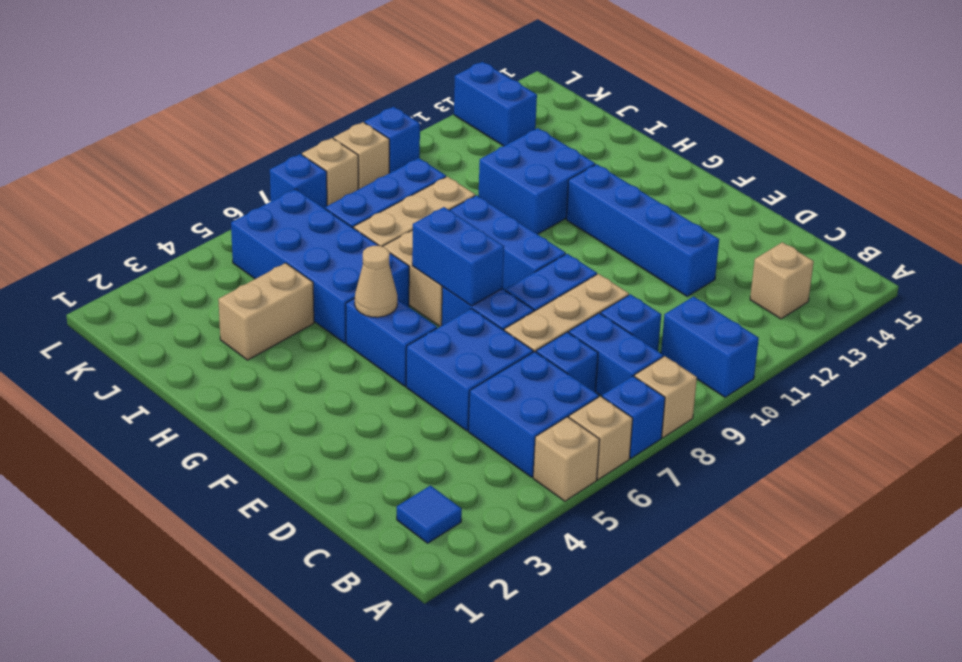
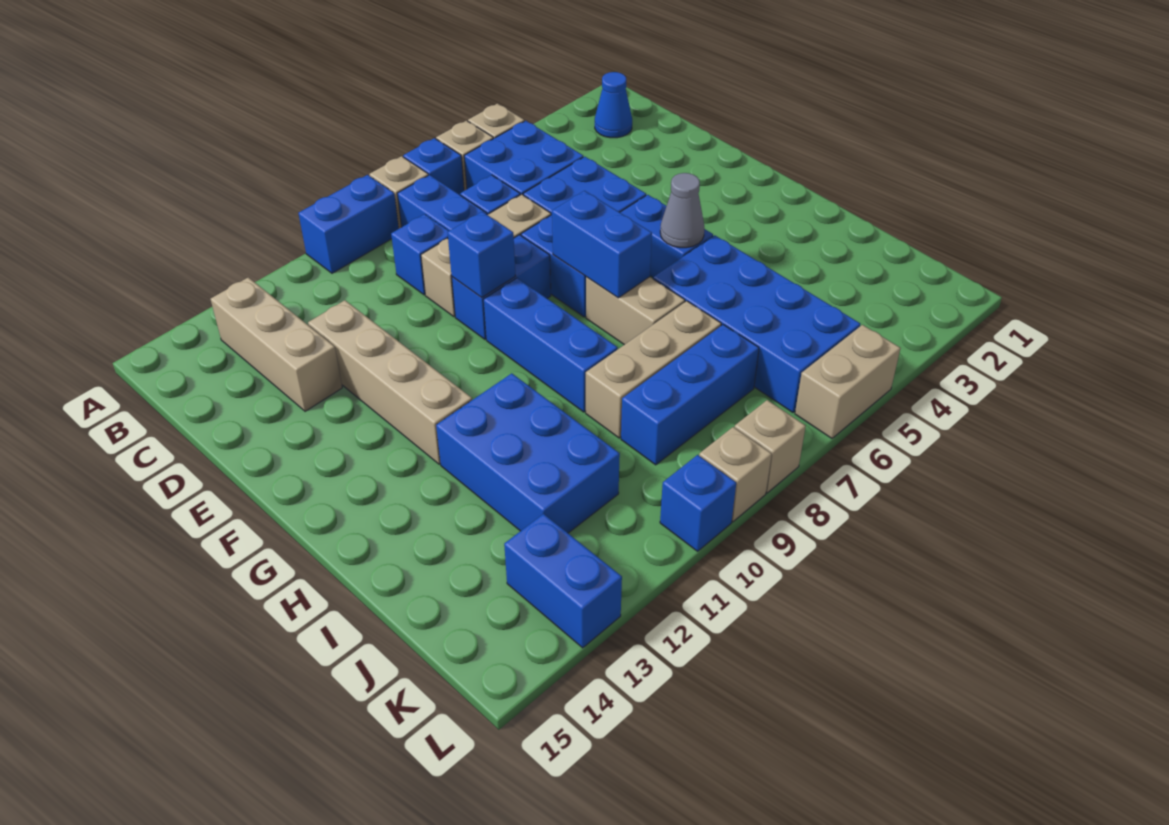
blue brick A10:B10 level 1 -> blue brick A9:A10 level 1
blue tile B2 level 1 -> blue cone B2 level 1
tan brick B13 level 1 -> tan brick B13:D13 level 1
blue brick D12:G12 level 1 -> tan brick D12:G12 level 1
tan cone G5 level 2 -> grey cone G5 level 2
blue brick H11:I12 level 1 -> blue brick H11:J12 level 1
tan brick I3:I4 level 1 -> tan brick L5:L6 level 1
blue brick L7 level 1 -> blue brick E9 level 2

